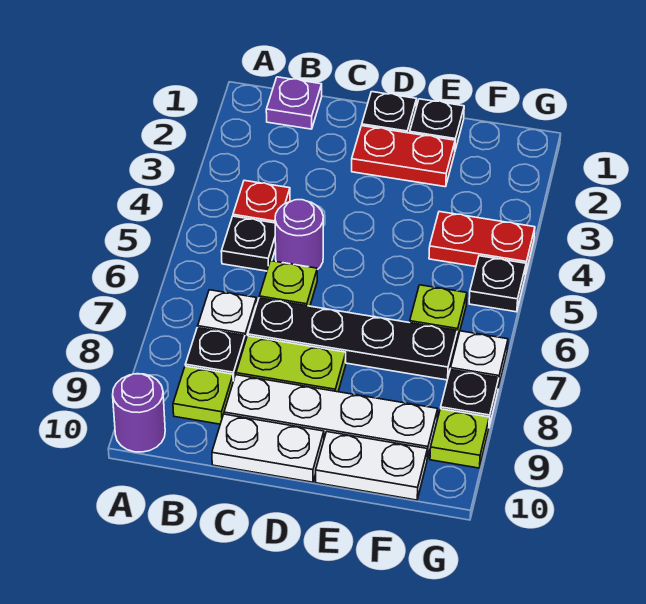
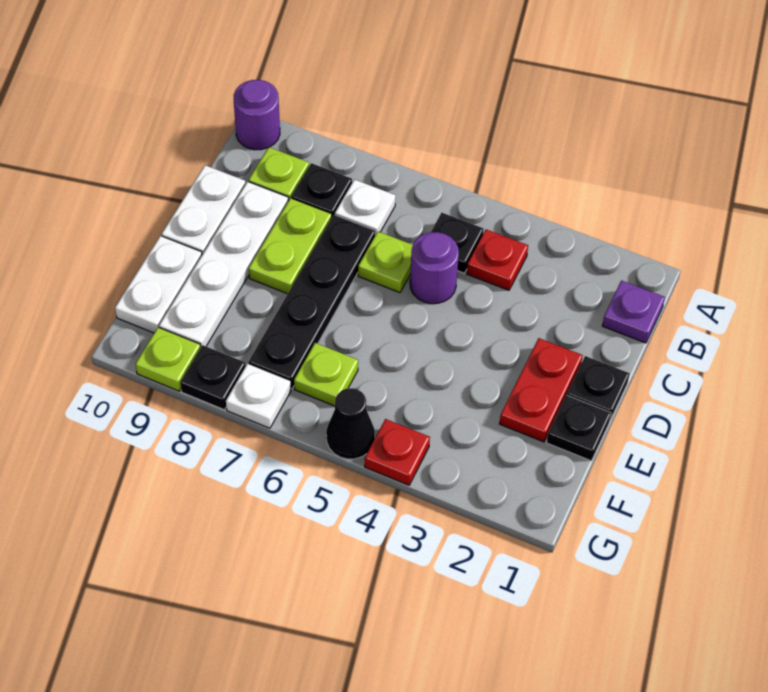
red plate F4:G4 level 1 -> red plate G4 level 1
black plate G5 level 1 -> black cone G5 level 1

